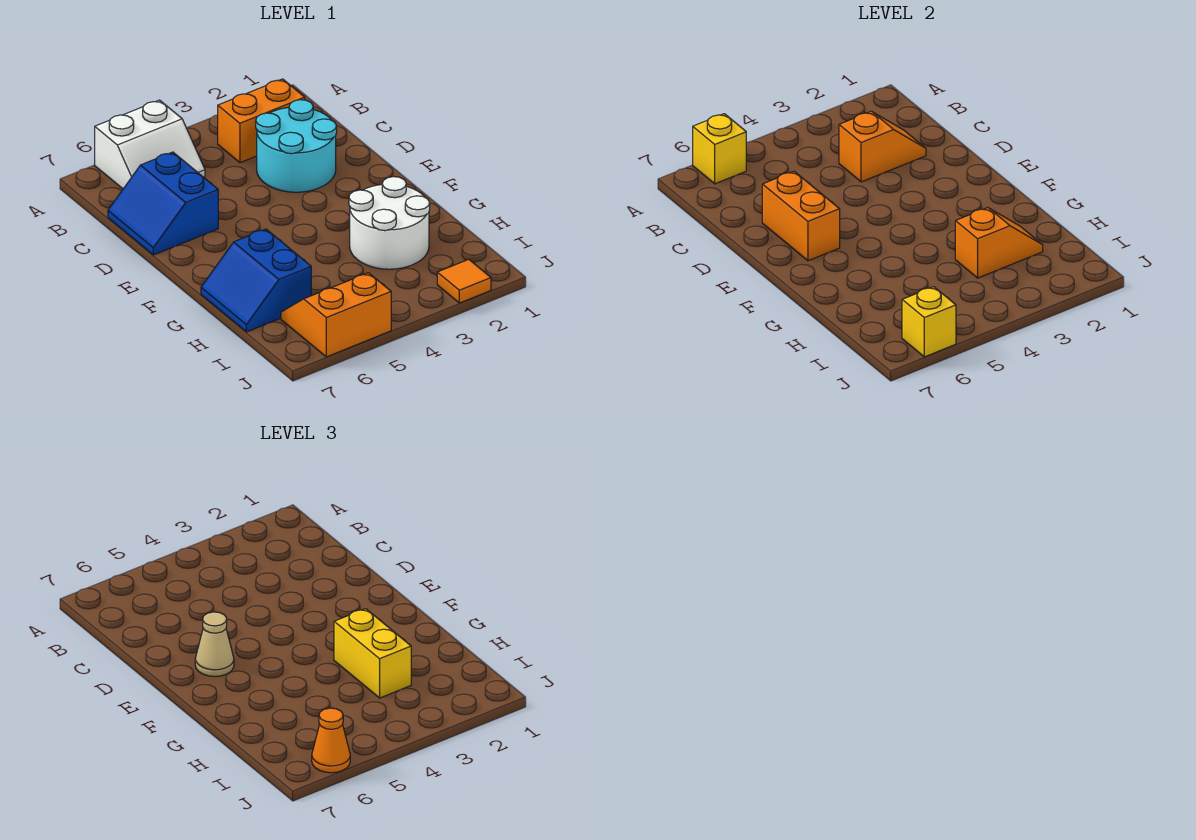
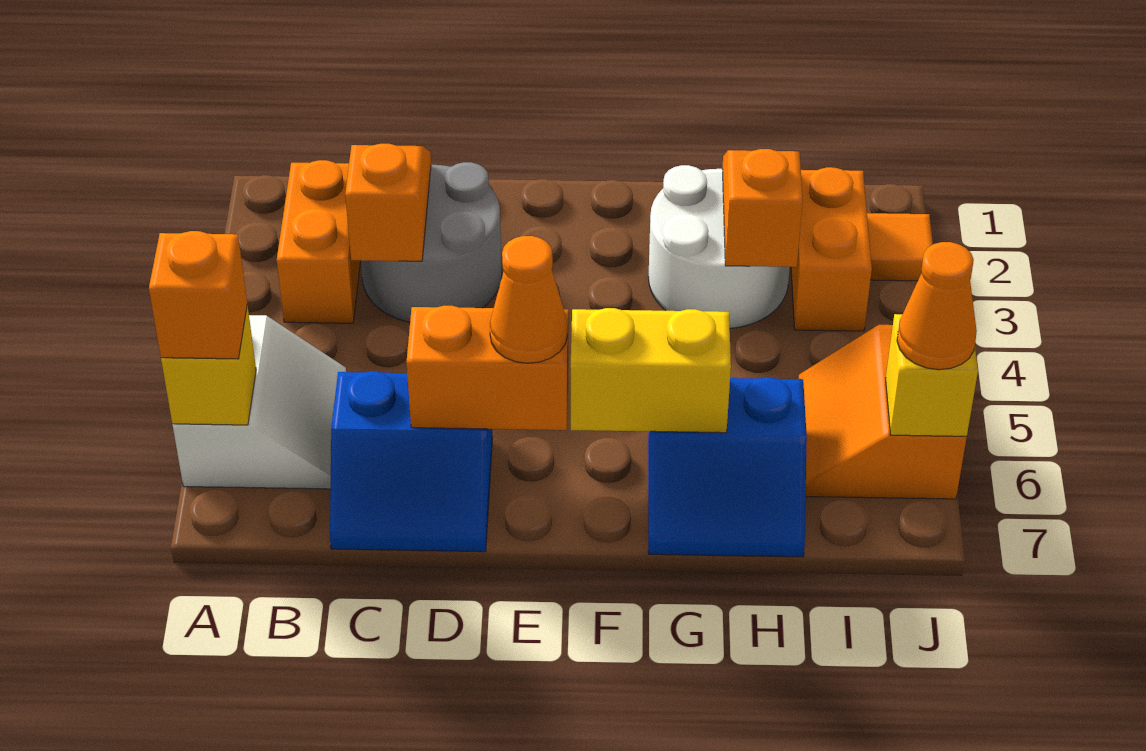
none -> orange brick A6 level 3
cyan round brick C2:D3 level 1 -> grey round brick C2:D3 level 1
tan cone E6 level 3 -> orange cone E6 level 3
yellow brick G3:H3 level 3 -> yellow brick F6:G6 level 2
none -> orange brick I2:I3 level 1

